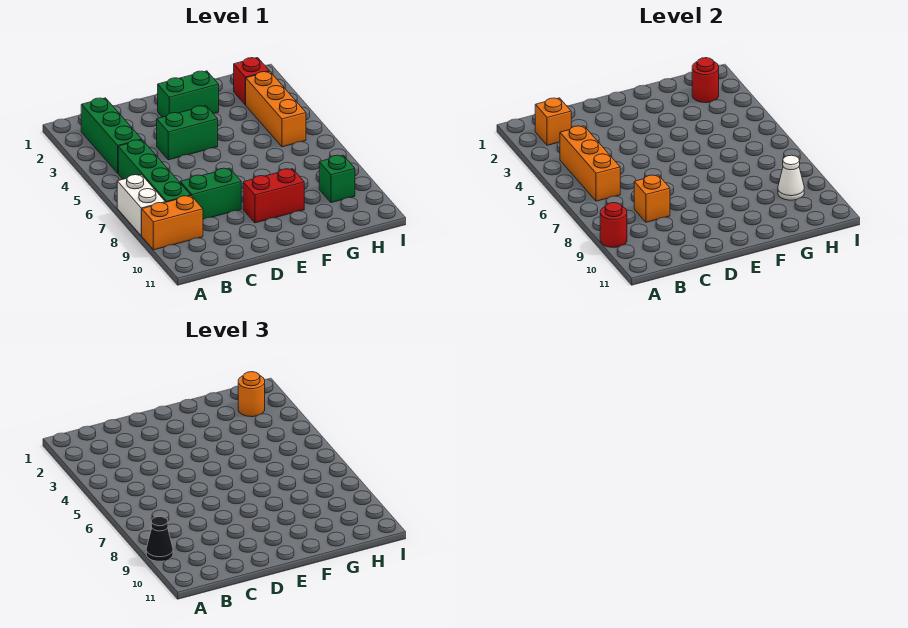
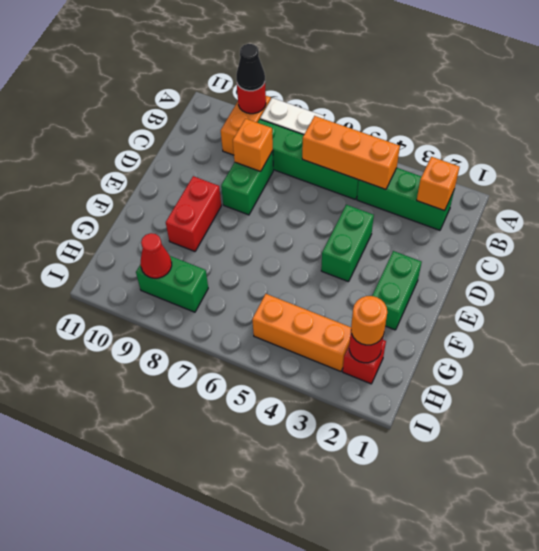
green brick H9 level 1 -> green brick H8:H9 level 1
white cone H9 level 2 -> red cone H9 level 2

